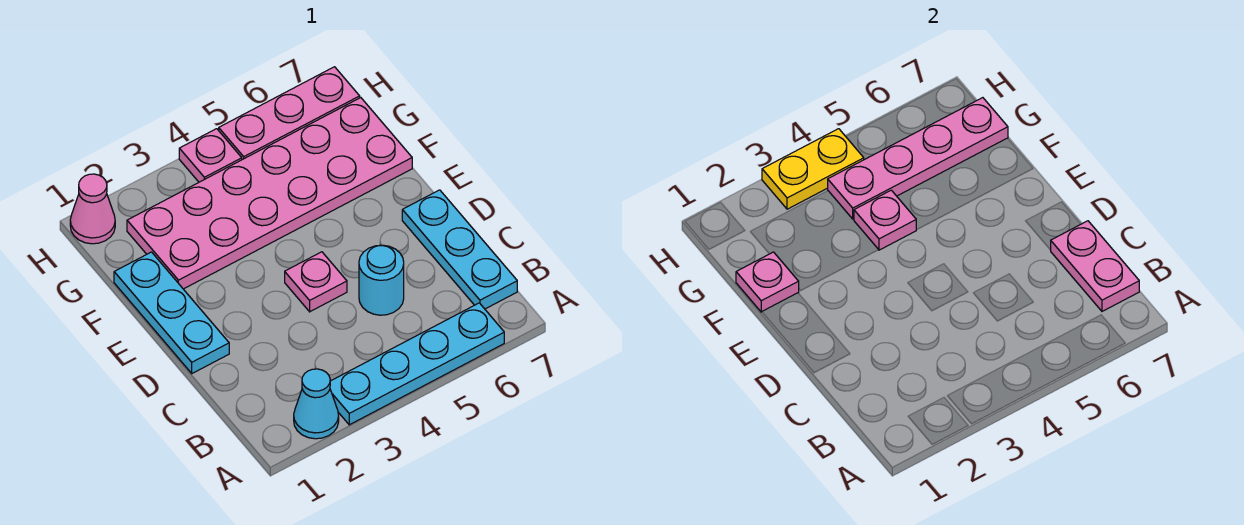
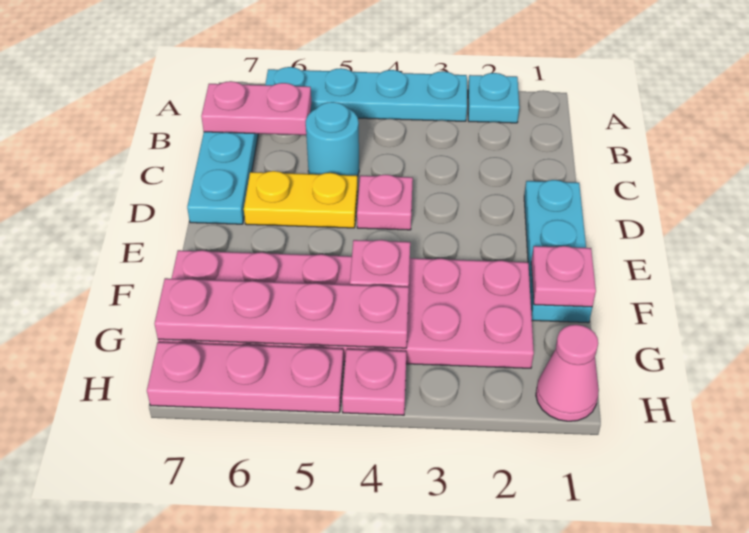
cyan cone A2 level 1 -> cyan plate A2 level 1
pink plate B7:C7 level 2 -> pink plate B6:B7 level 2
yellow plate H3:H4 level 2 -> yellow plate D5:D6 level 1

